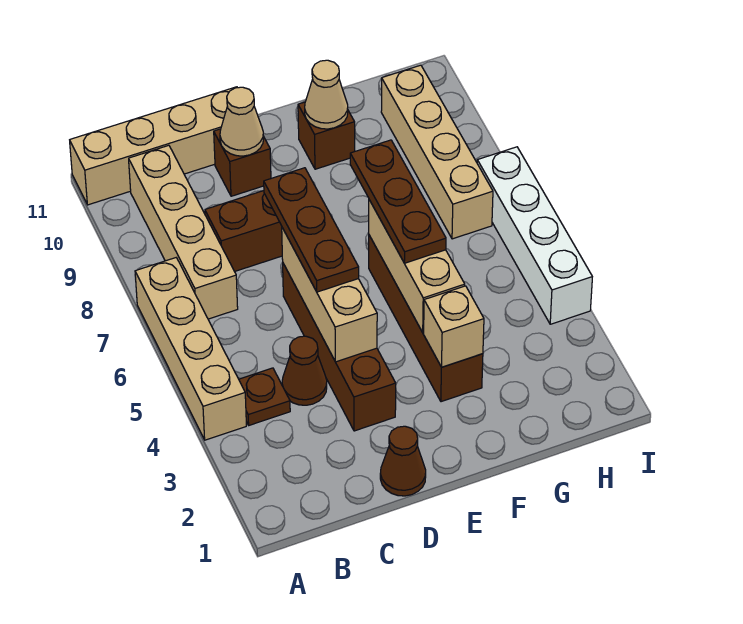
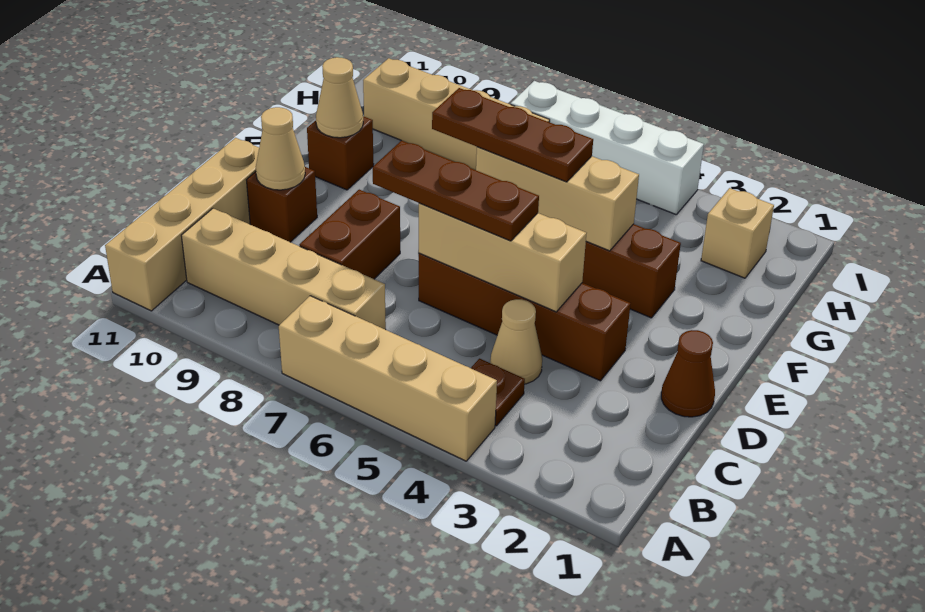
brown cone C4 level 1 -> tan cone C4 level 1
tan brick F3 level 2 -> tan brick H2 level 1

